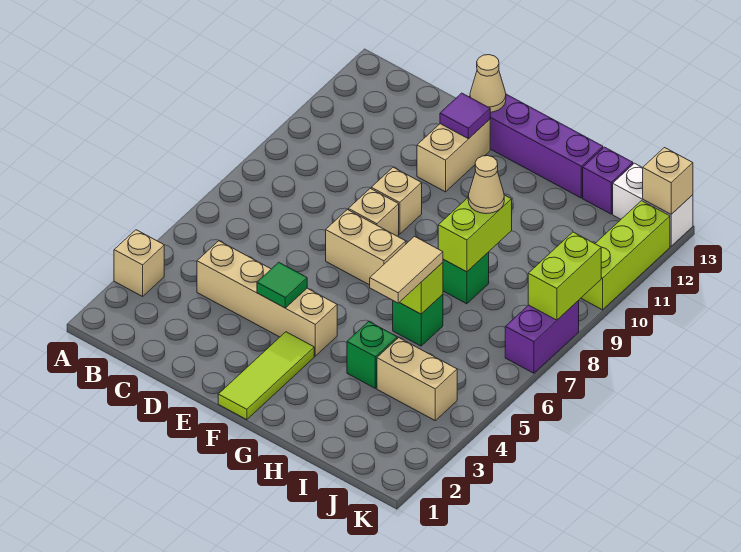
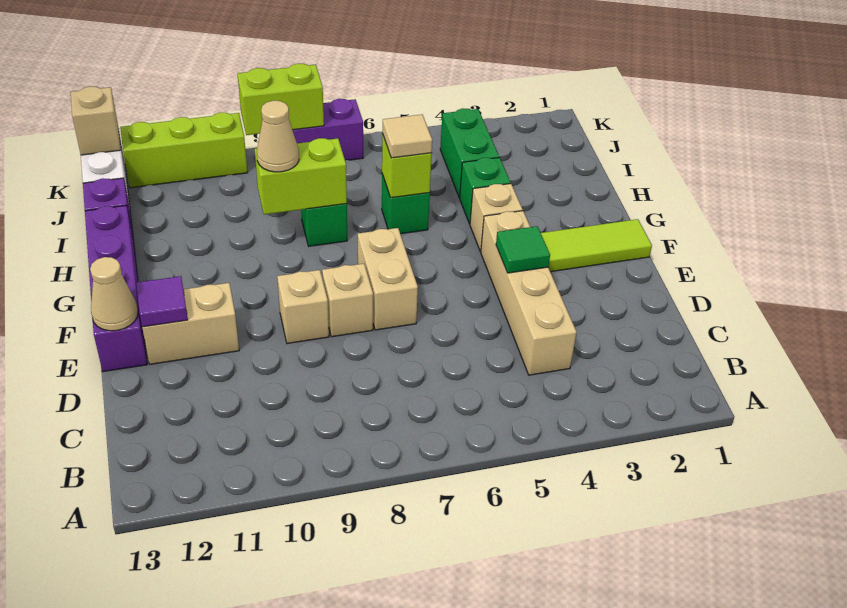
tan brick A3 level 1 -> tan brick G4 level 1
tan tile H5:H6 level 3 -> tan tile H6 level 3
tan brick I4:J4 level 1 -> green brick I4:J4 level 1

